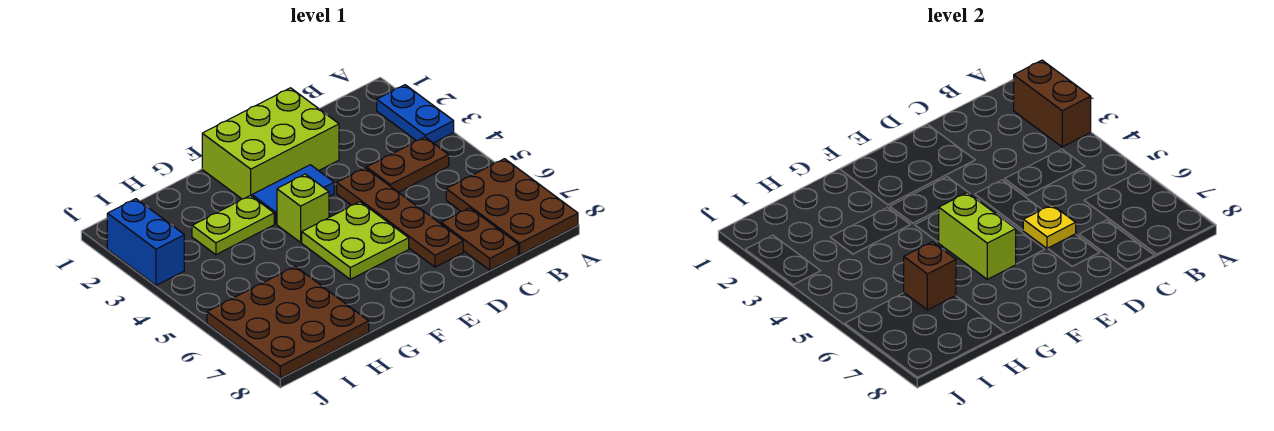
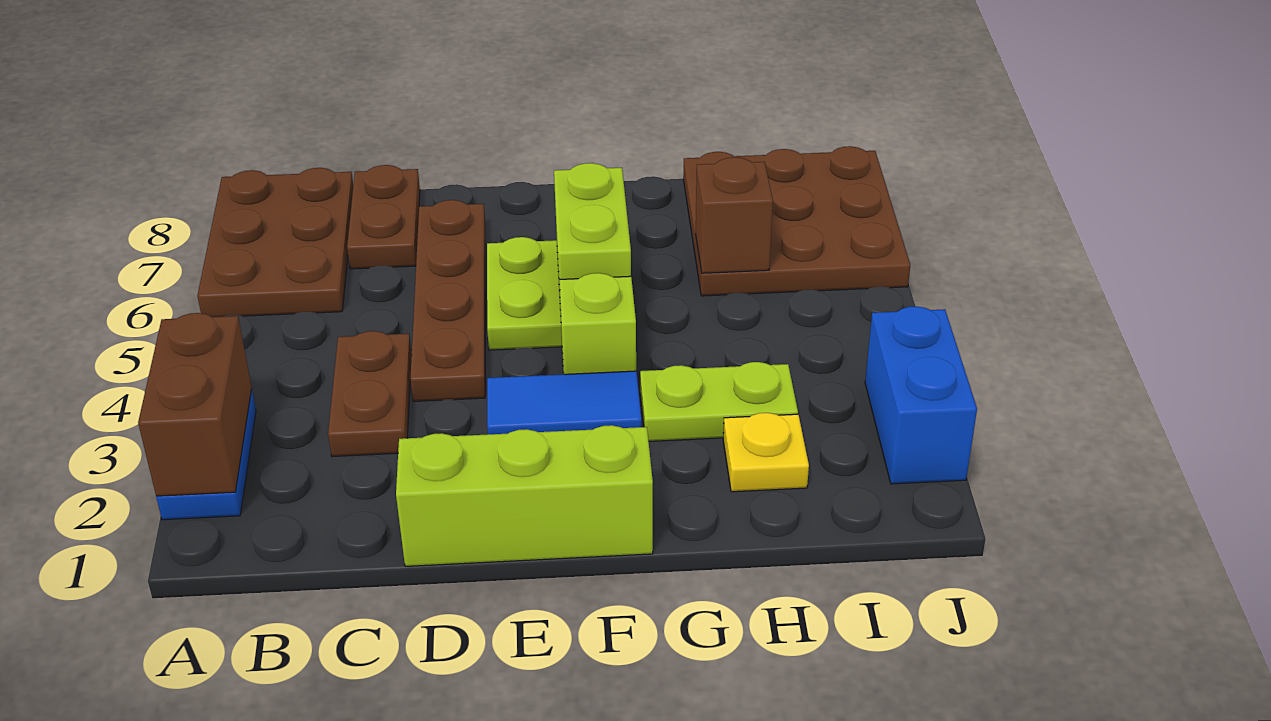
brown plate B4:C4 level 1 -> brown plate C3:C4 level 1
lime brick D1:F2 level 1 -> lime brick D1:F1 level 1
yellow plate D6 level 2 -> yellow plate H2 level 1

